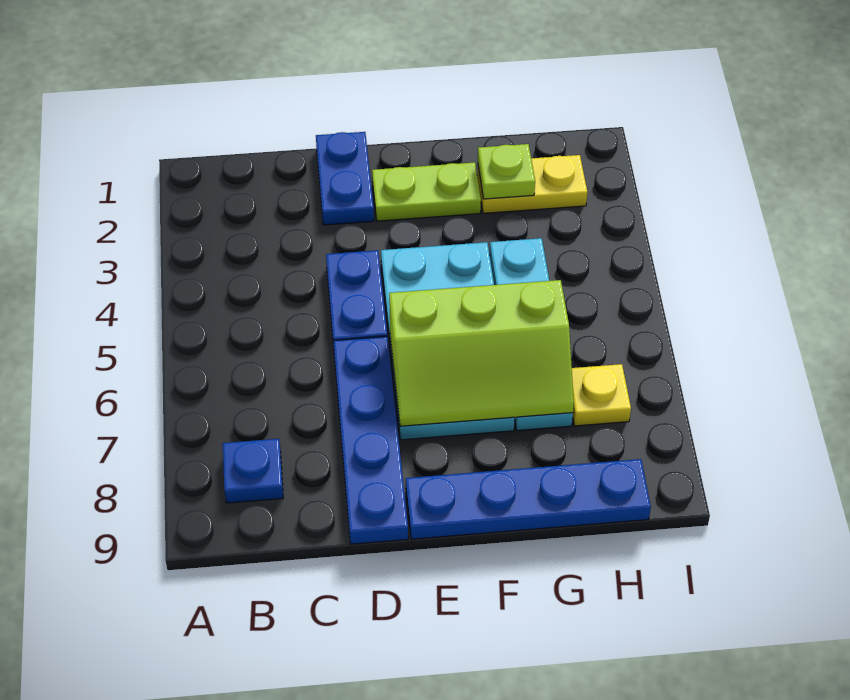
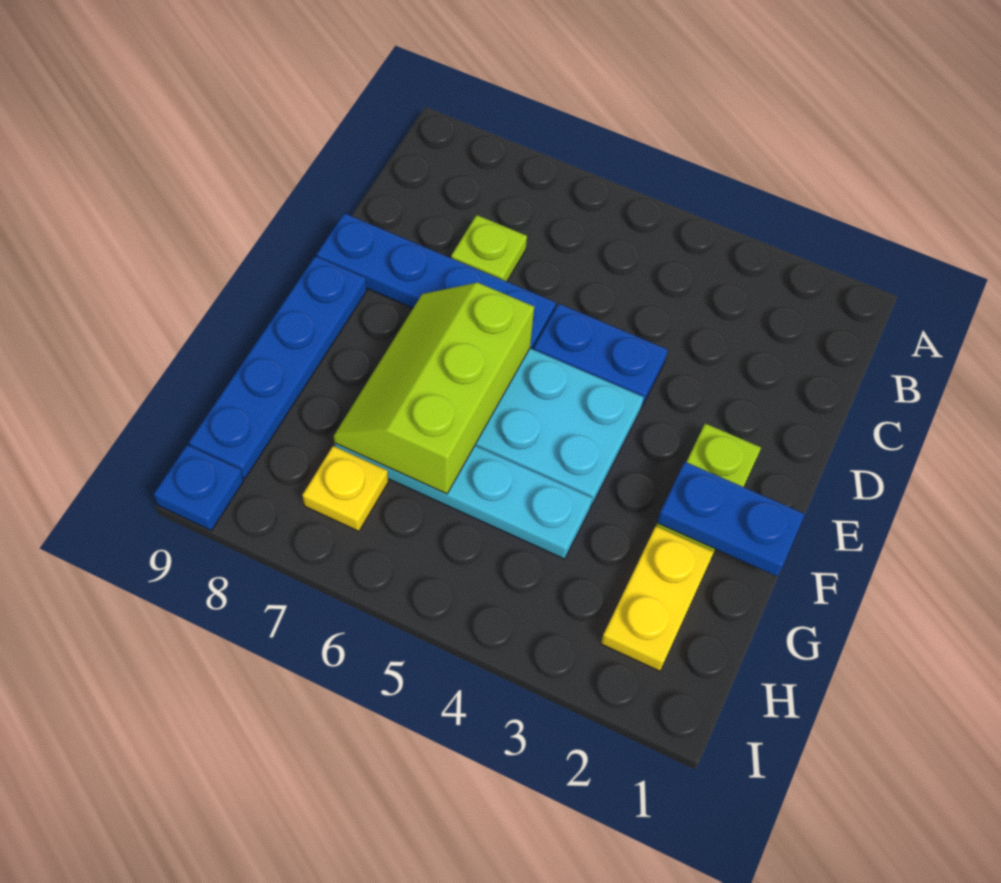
blue plate B8 level 1 -> blue plate I9 level 1
blue plate D1:D2 level 1 -> blue plate F1:F2 level 2
lime plate G2 level 2 -> lime plate C7 level 1

